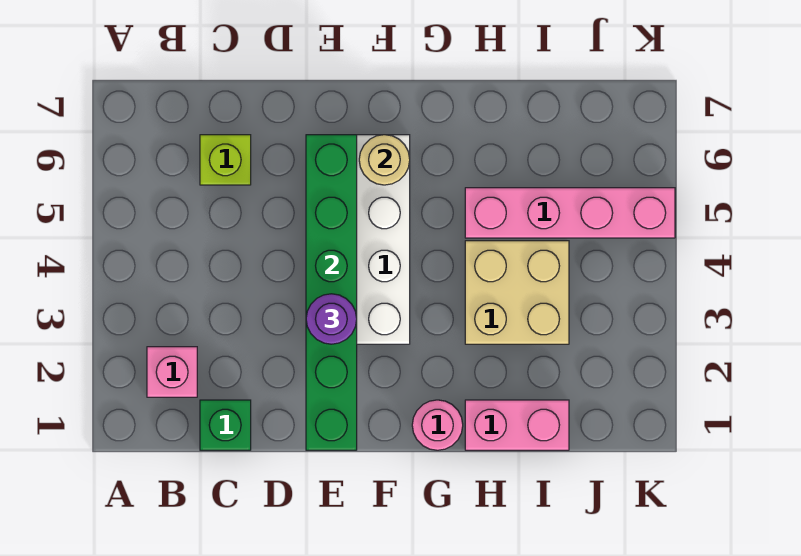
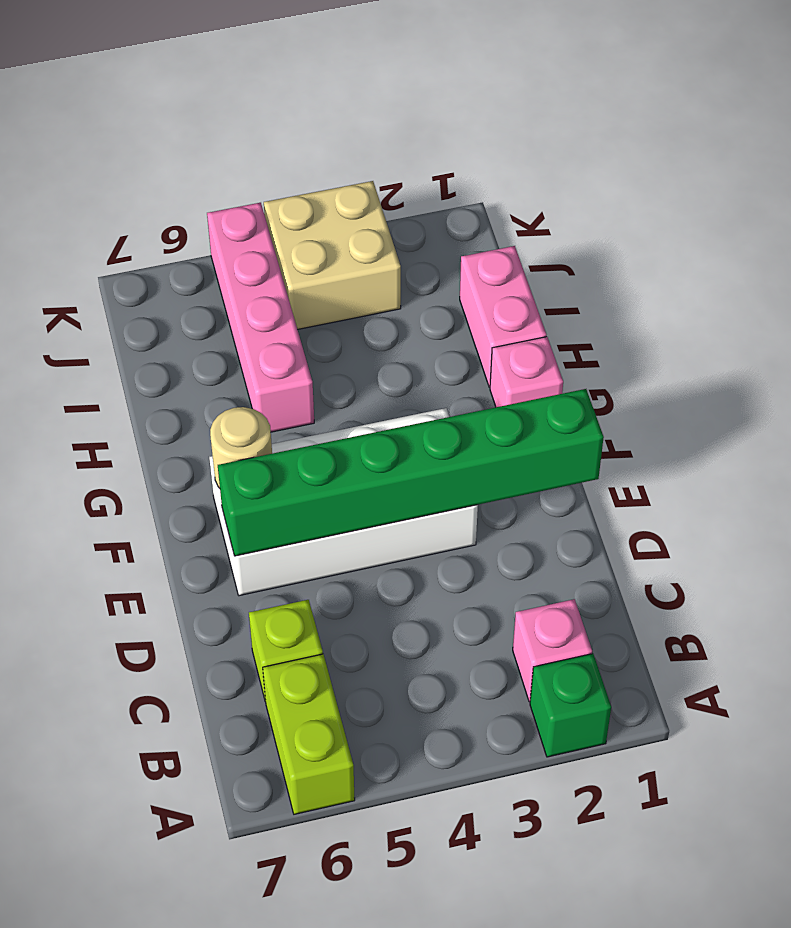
none -> lime brick A6:B6 level 1
green brick C1 level 1 -> green brick A2 level 1
purple round brick E3 level 3 -> none
pink round brick G1 level 1 -> pink brick G1 level 1
tan brick H3:I4 level 1 -> tan brick J3:K4 level 1

